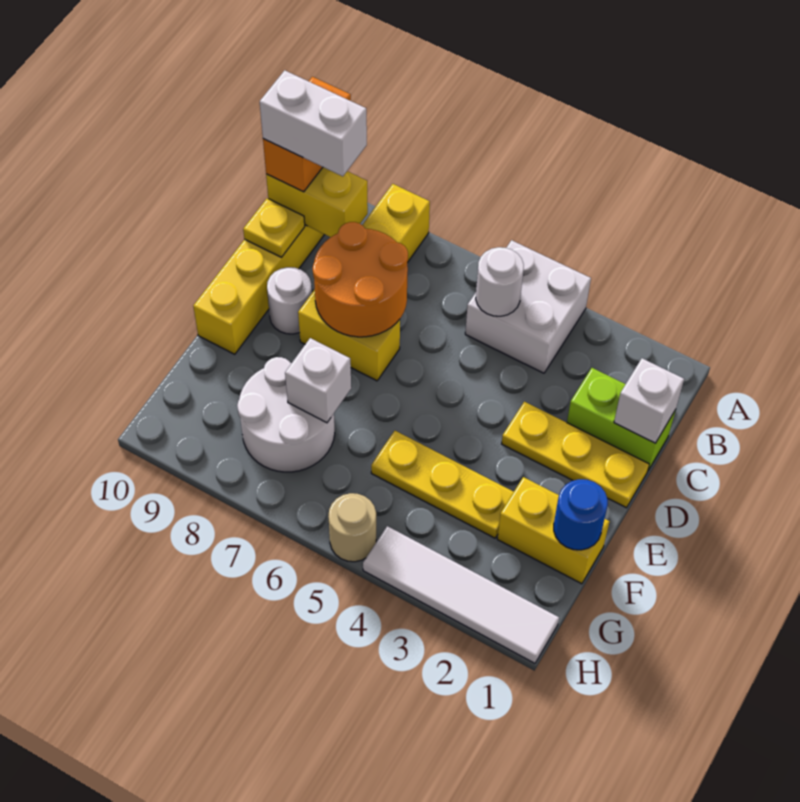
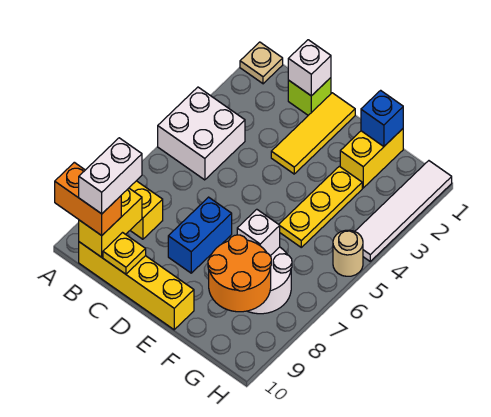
none -> tan plate A1 level 1
white round brick B5 level 2 -> none
lime brick C1:C2 level 1 -> lime brick C1 level 1
orange round brick C7:D8 level 2 -> orange round brick F8:G9 level 2
yellow plate D1:D3 level 1 -> yellow tile D1:D3 level 1
yellow brick D7:D8 level 1 -> blue brick D7:D8 level 1
white round brick D9 level 1 -> none
blue round brick F1 level 2 -> blue brick F1 level 2

